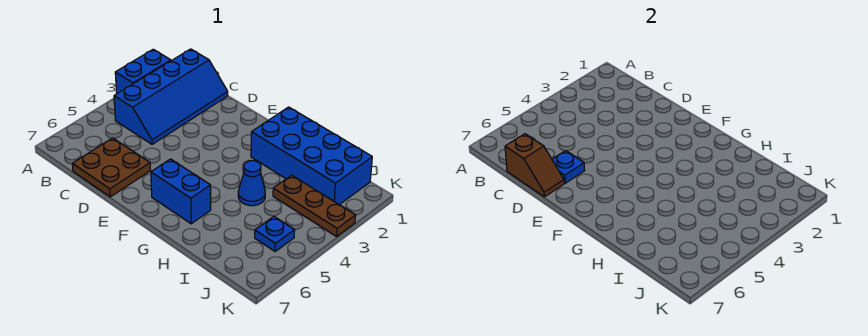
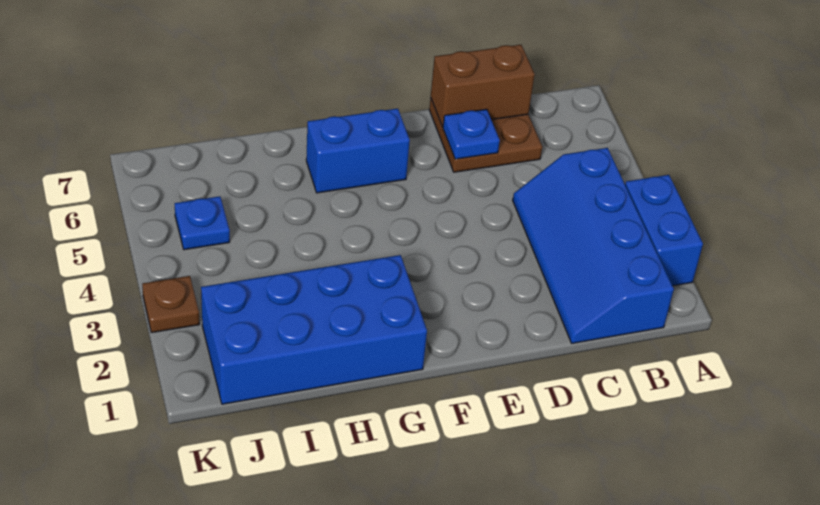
brown slope C7:D7 level 2 top C -> brown brick C7:D7 level 2
blue cone H4 level 1 -> none
brown plate I3:K3 level 1 -> brown plate K3 level 1

